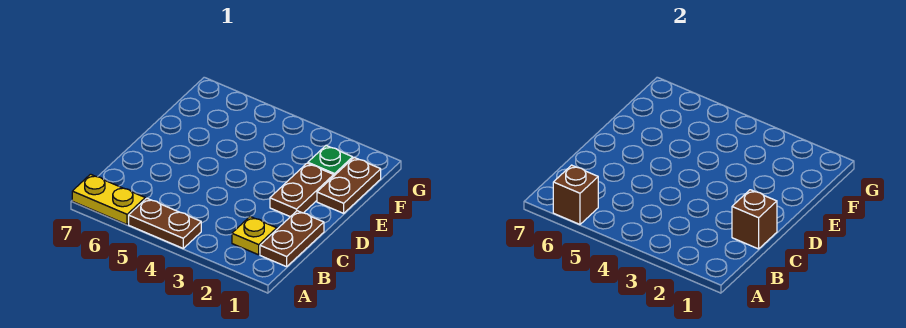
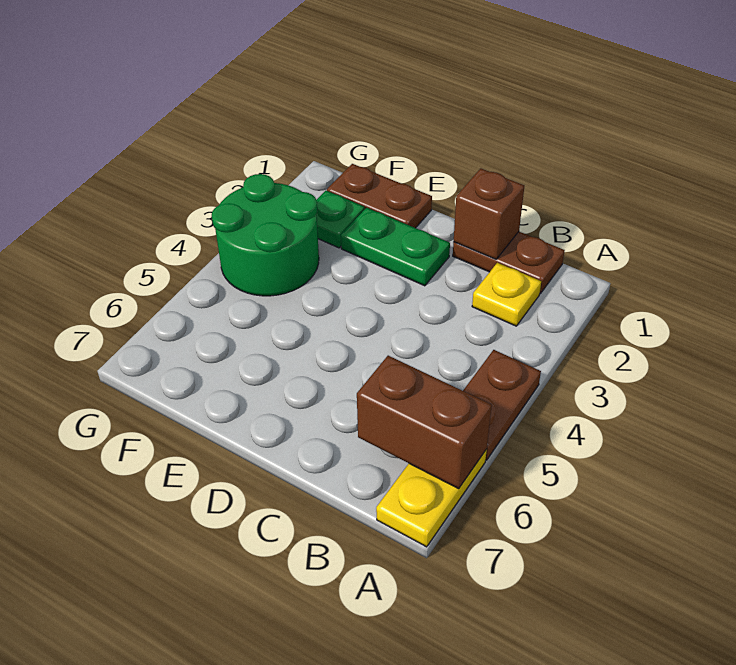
brown brick A6 level 2 -> brown brick A6:B6 level 2
brown plate D2:E2 level 1 -> green plate D2:E2 level 1
none -> green round brick F3:G4 level 1

